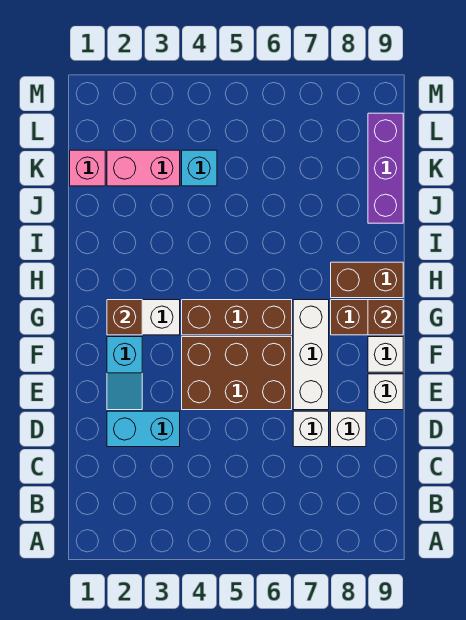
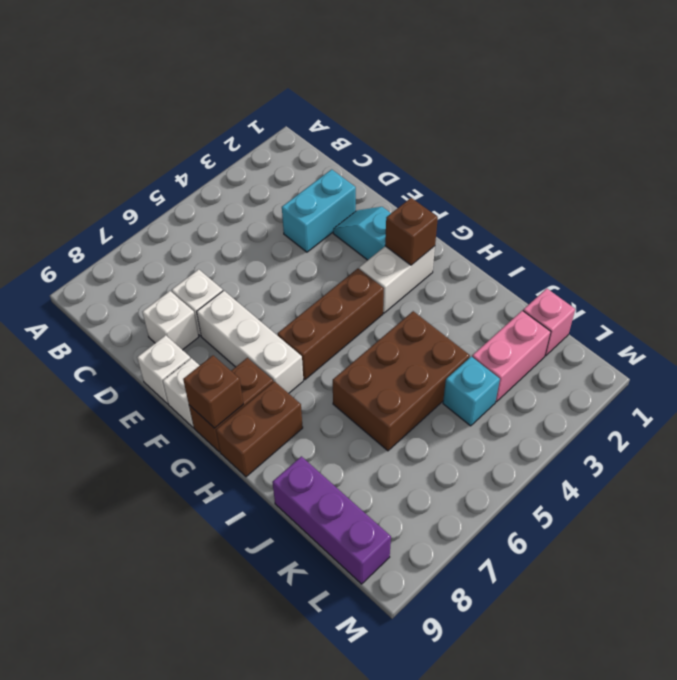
brown brick E4:F6 level 1 -> brown brick I4:J6 level 1

